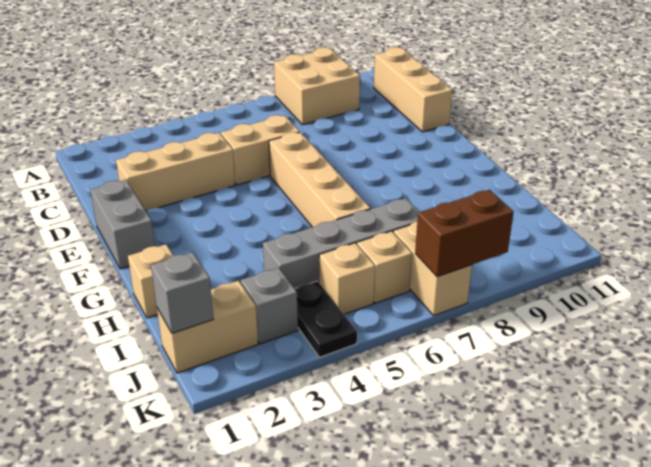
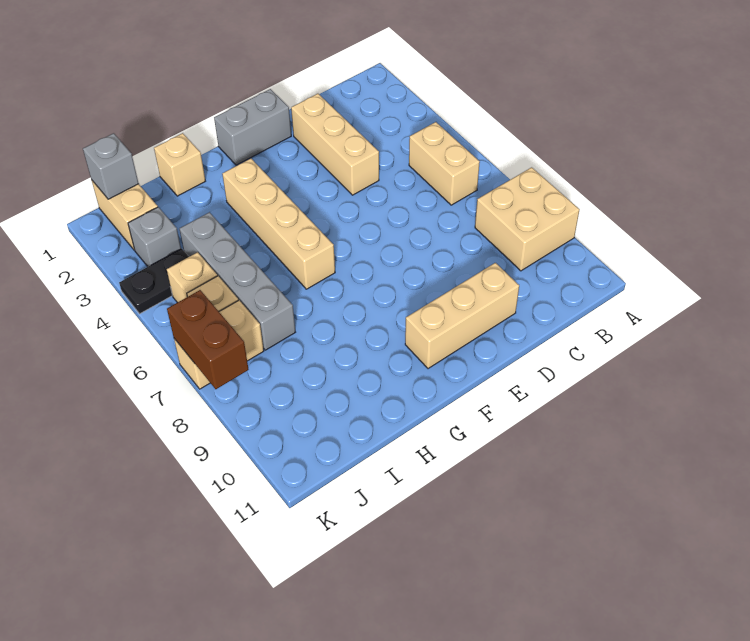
tan brick B11:D11 level 1 -> tan brick D10:F10 level 1
tan brick D5:D6 level 1 -> tan brick B5:B6 level 1
tan brick E6:H6 level 1 -> tan brick G3:G6 level 1

